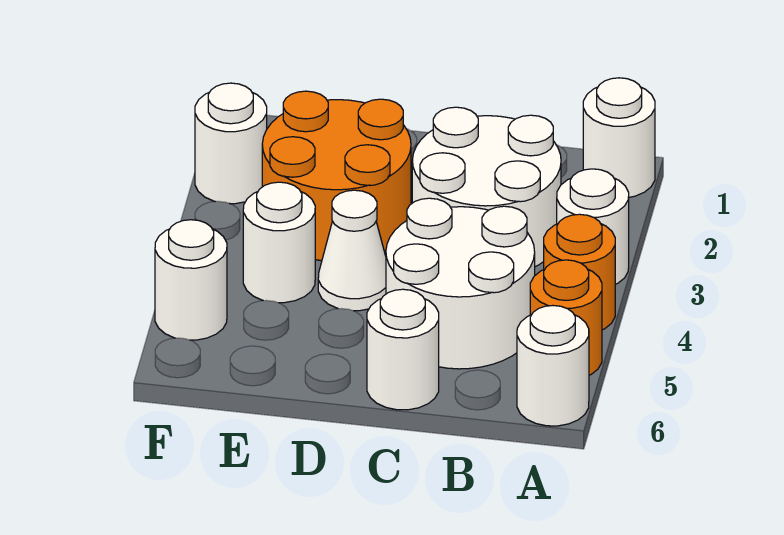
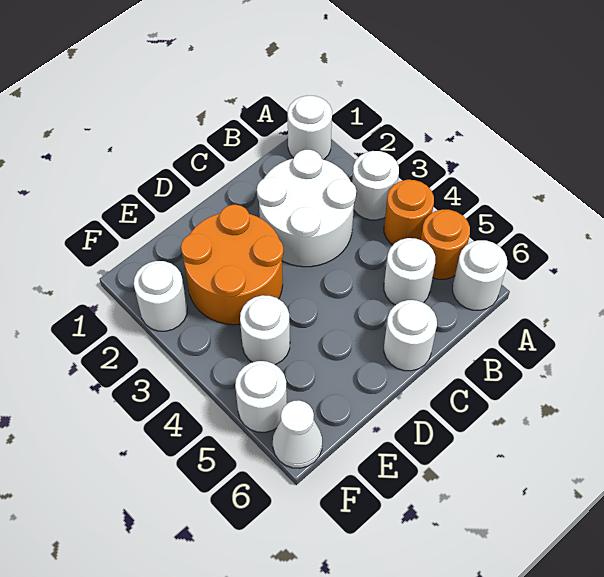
white round brick B4:C5 level 1 -> white round brick B5 level 1
white cone D4 level 1 -> white cone F6 level 1

